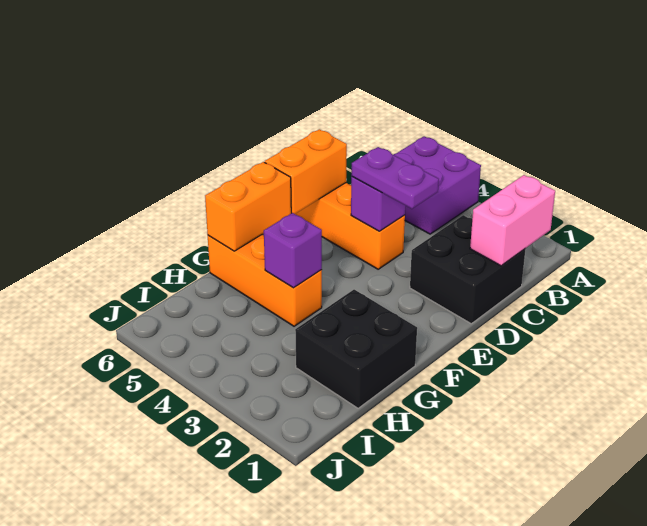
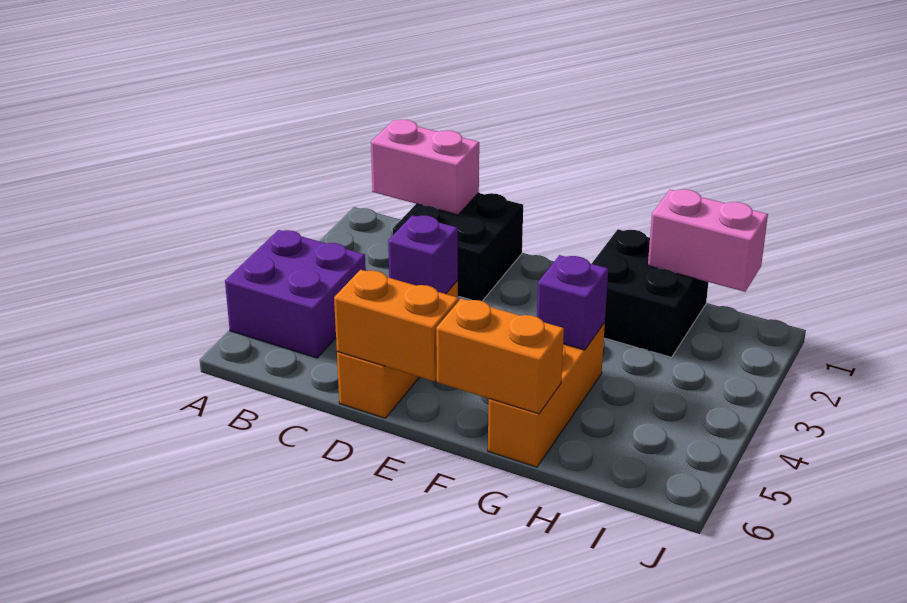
purple plate D3:D4 level 3 -> none
none -> pink brick H1:I1 level 2

